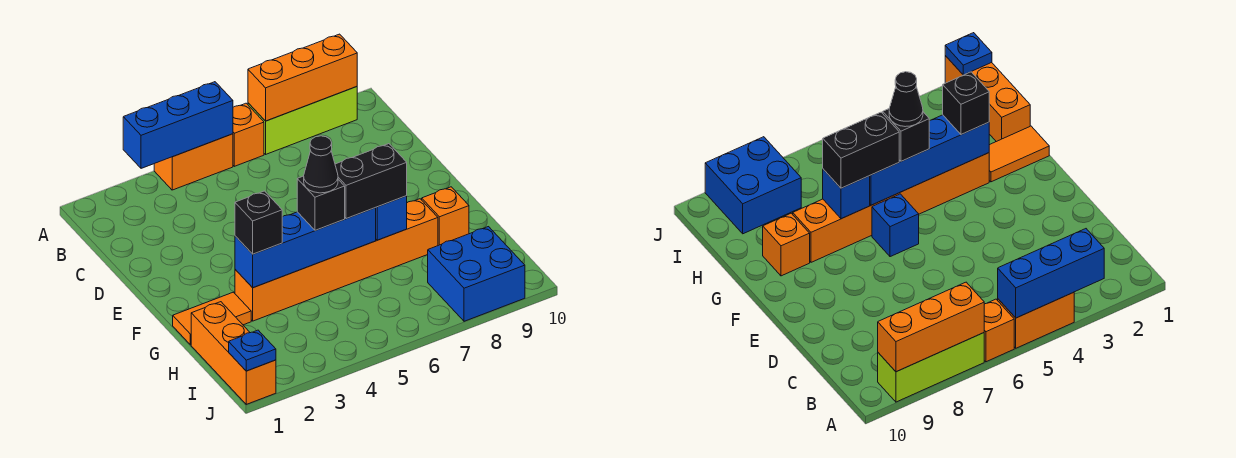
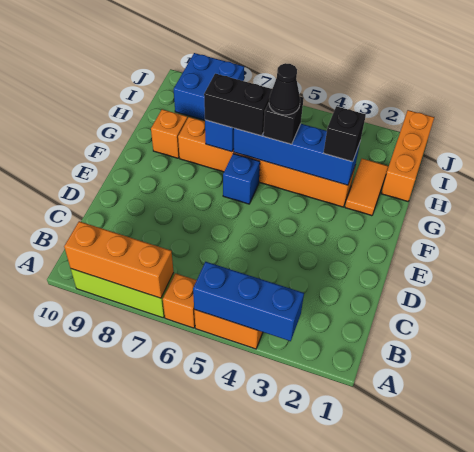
orange tile G1:G2 level 1 -> orange tile G2:H2 level 1
blue plate J1 level 2 -> none

